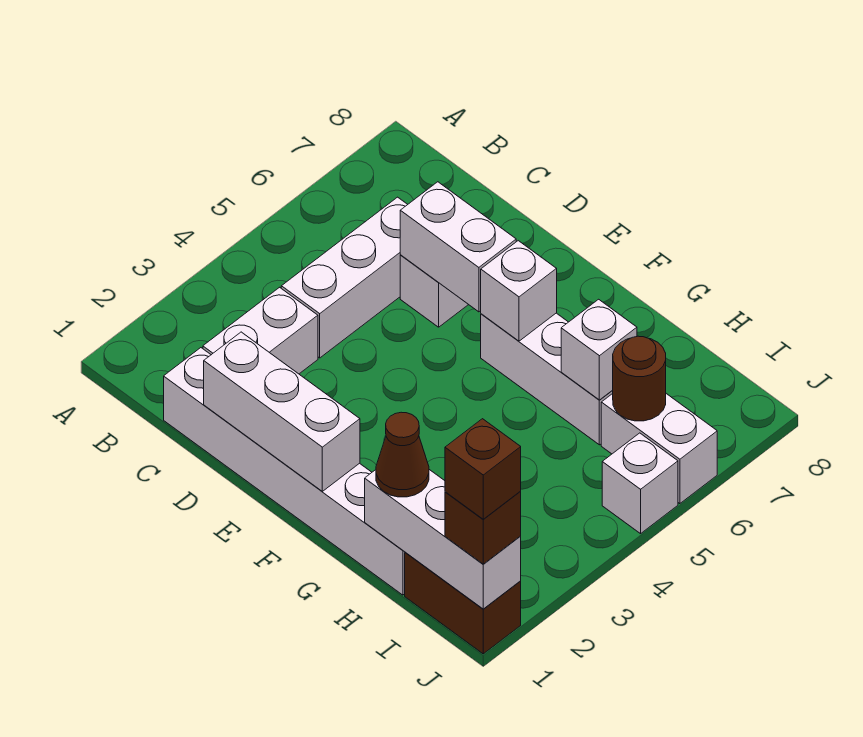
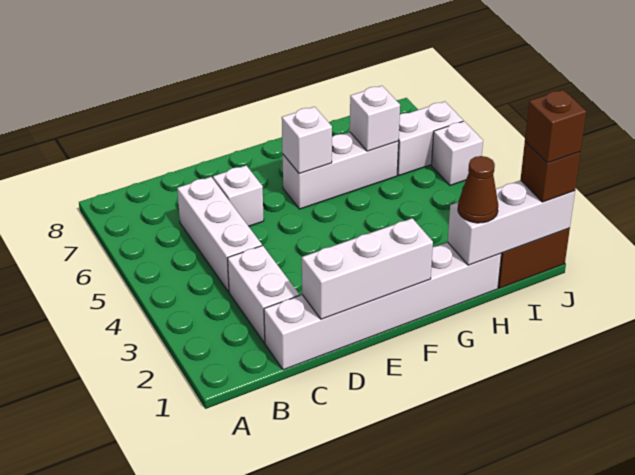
white brick D6:E6 level 2 -> none
brown round brick I6 level 2 -> none

